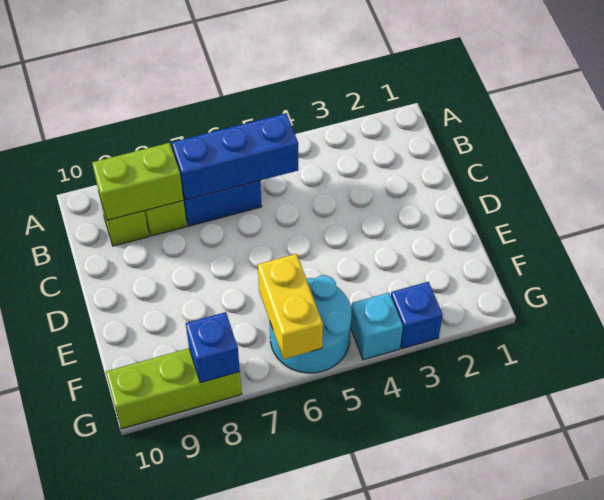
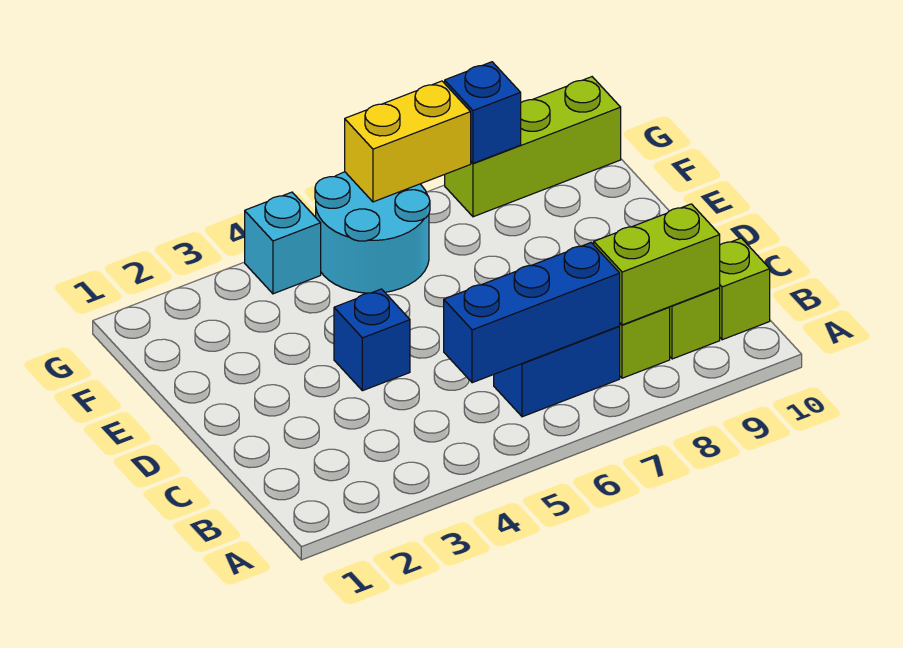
none -> lime brick B10 level 1
yellow brick F6:G6 level 2 -> yellow brick G6:G7 level 2
blue brick G3 level 1 -> blue brick D4 level 1

